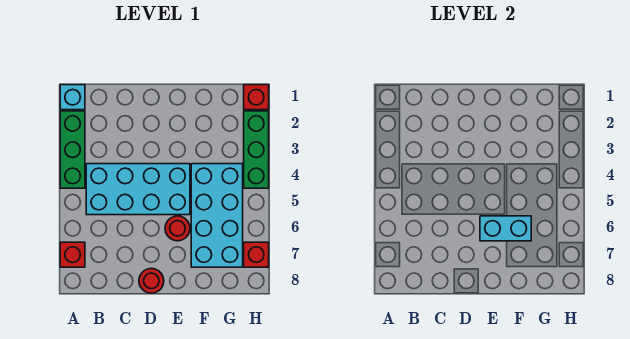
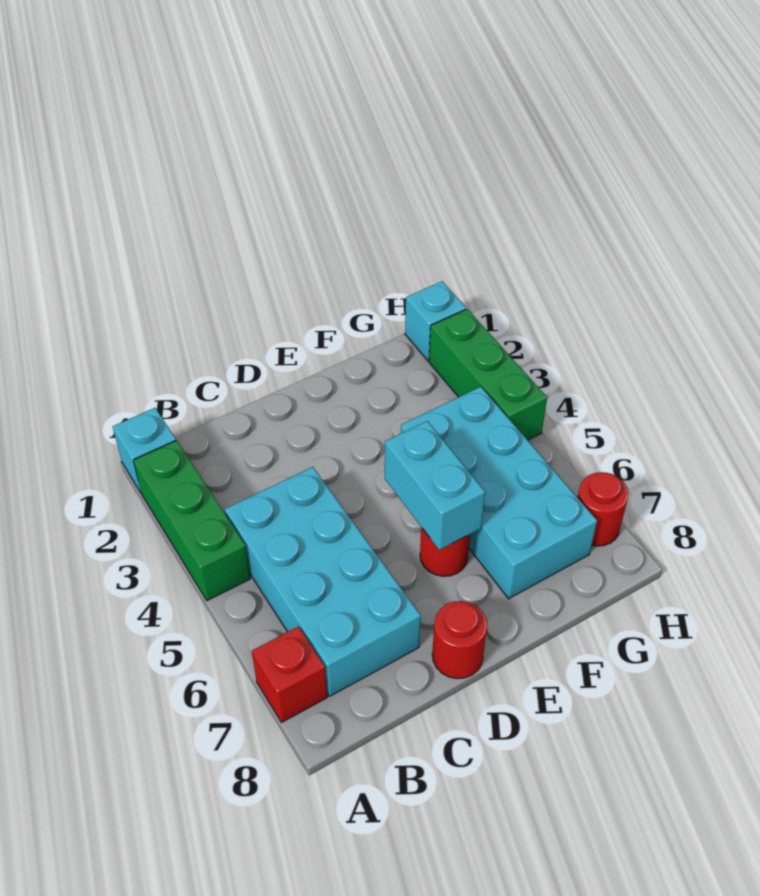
cyan brick B4:E5 level 1 -> cyan brick B4:C7 level 1
cyan brick E6:F6 level 2 -> cyan brick E5:E6 level 2
red brick H1 level 1 -> cyan brick H1 level 1
red brick H7 level 1 -> red round brick H7 level 1

